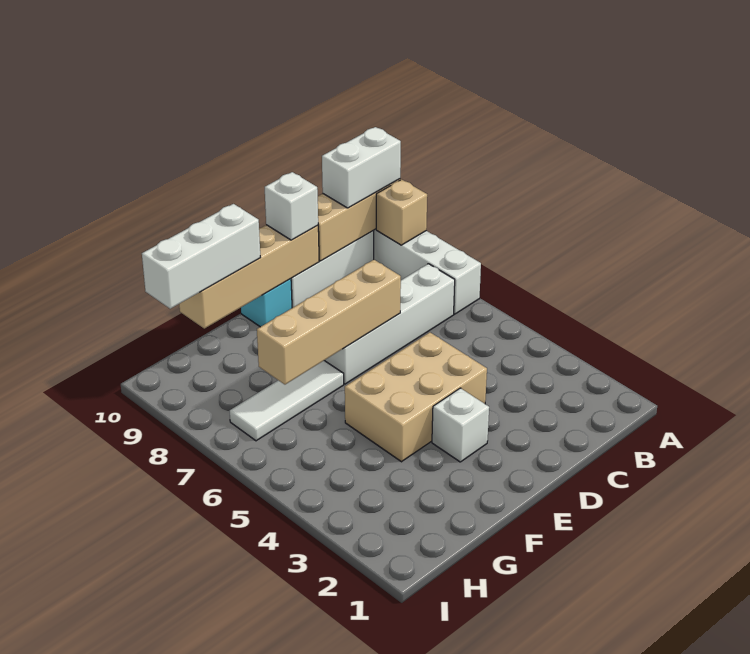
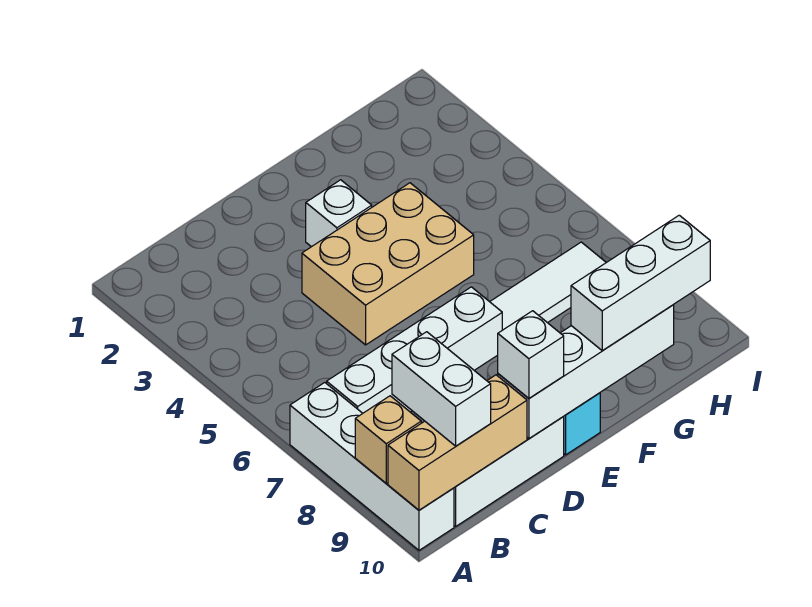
white brick A10:B10 level 3 -> white brick B9:B10 level 3
tan brick D7:G7 level 2 -> none
tan brick D10:G10 level 2 -> white brick D10:G10 level 2

